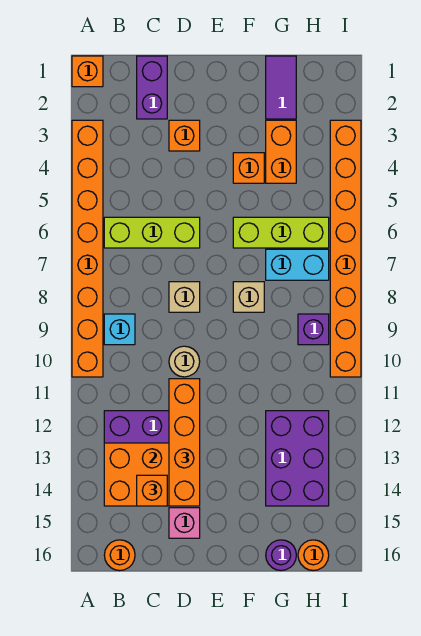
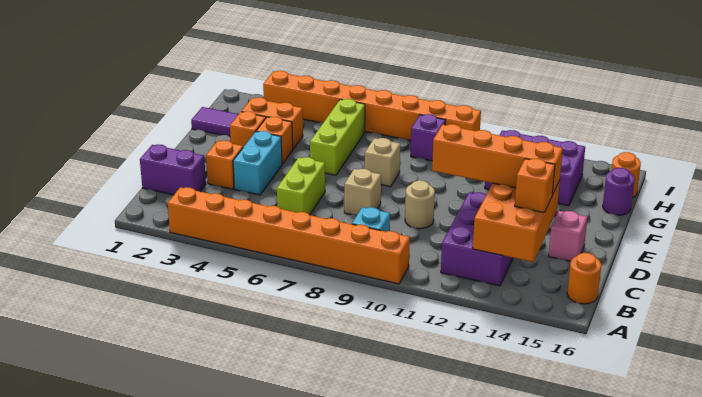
orange brick A1 level 1 -> orange brick F3 level 1
lime brick B6:D6 level 1 -> lime brick C6:D6 level 1
cyan brick G7:H7 level 1 -> cyan brick D4:E4 level 1

